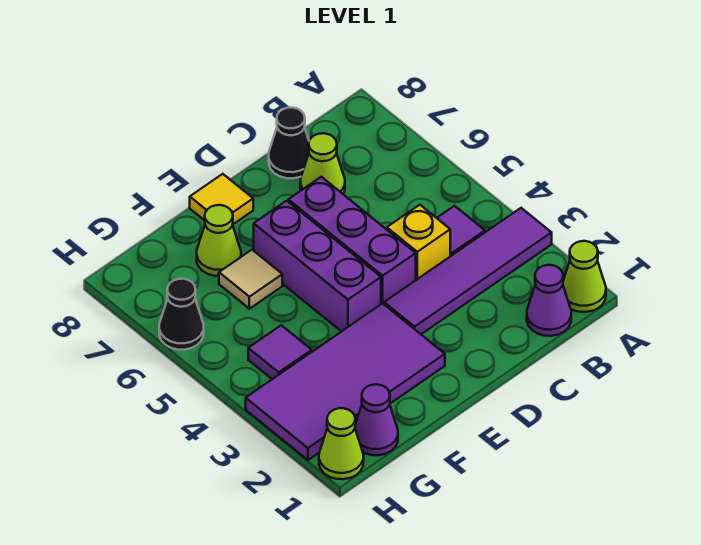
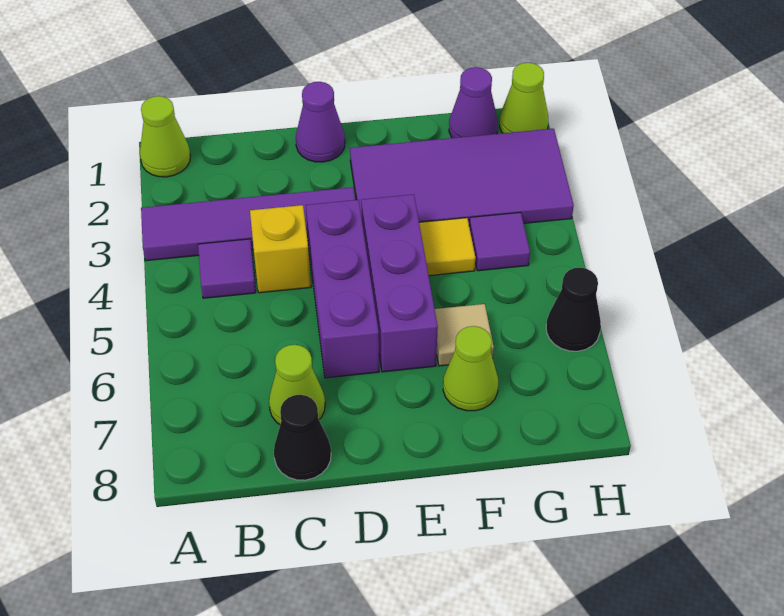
purple cone B1 level 1 -> purple cone D1 level 1
yellow tile E8 level 1 -> yellow tile F4 level 1

